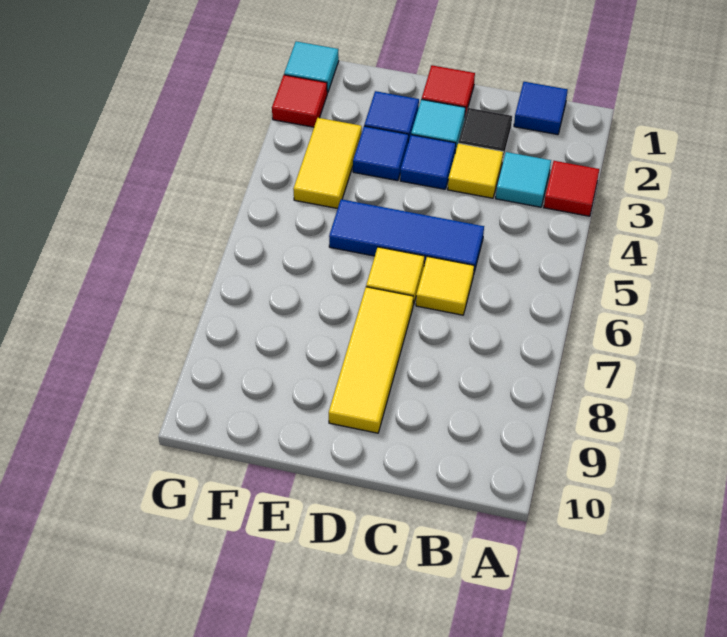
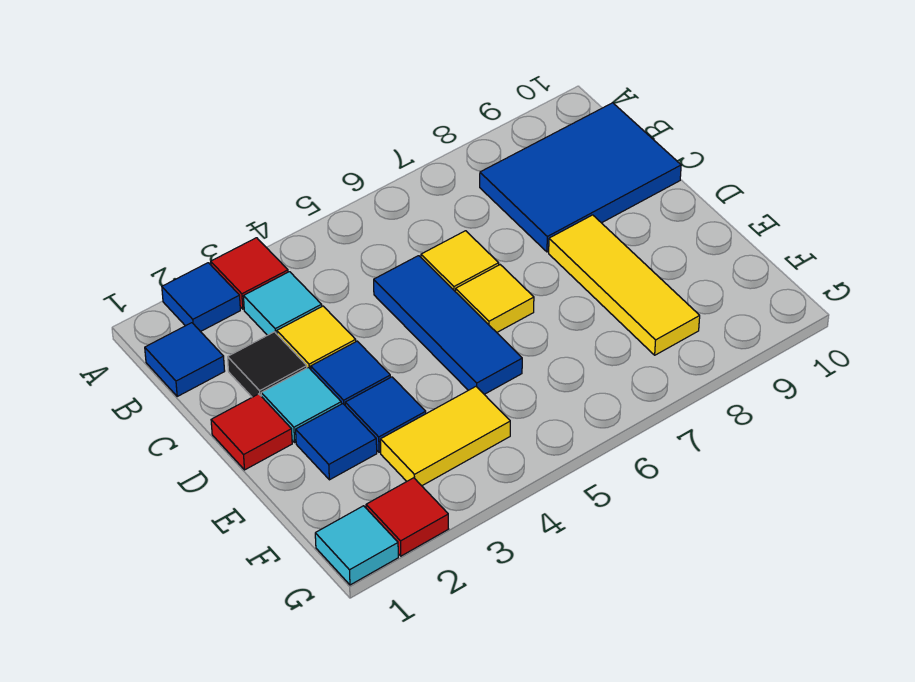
none -> blue tile A2 level 1
none -> blue tile B8:C10 level 1
yellow tile D7:D9 level 1 -> yellow tile D8:F8 level 1

